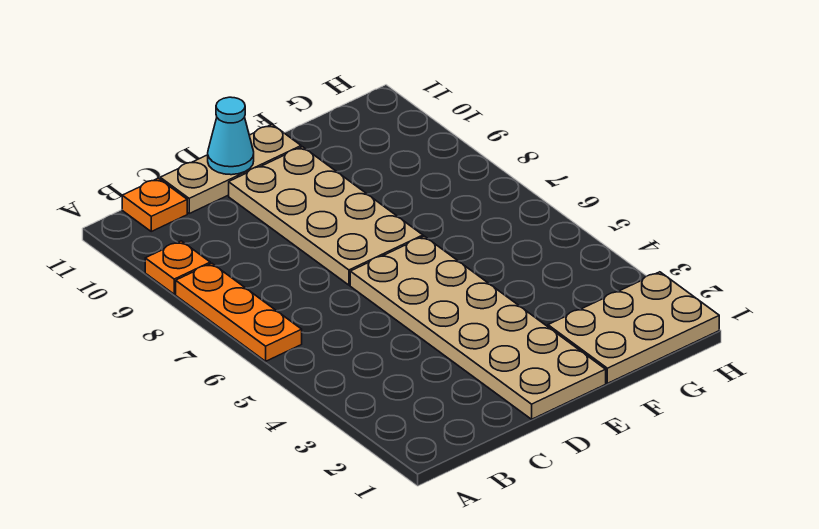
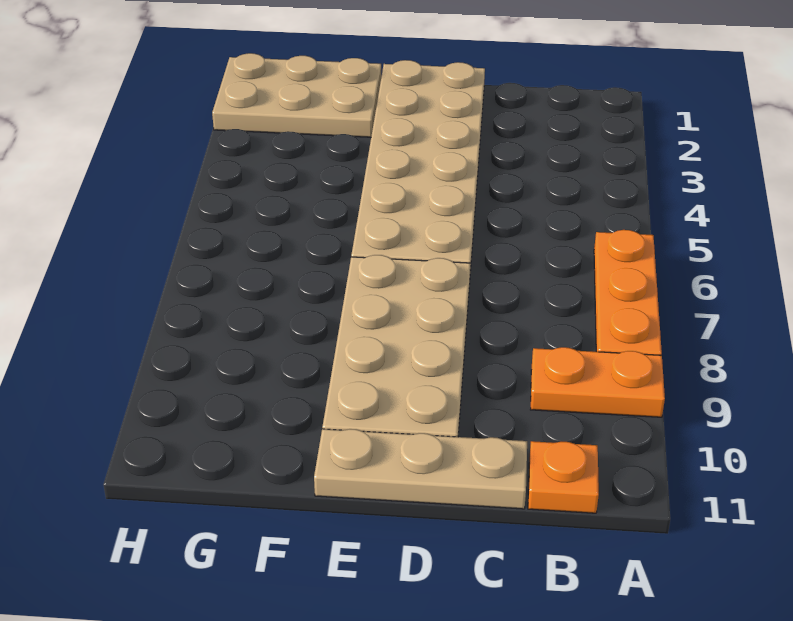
orange plate A9 level 1 -> orange plate A9:B9 level 1
cyan cone D11 level 2 -> none

